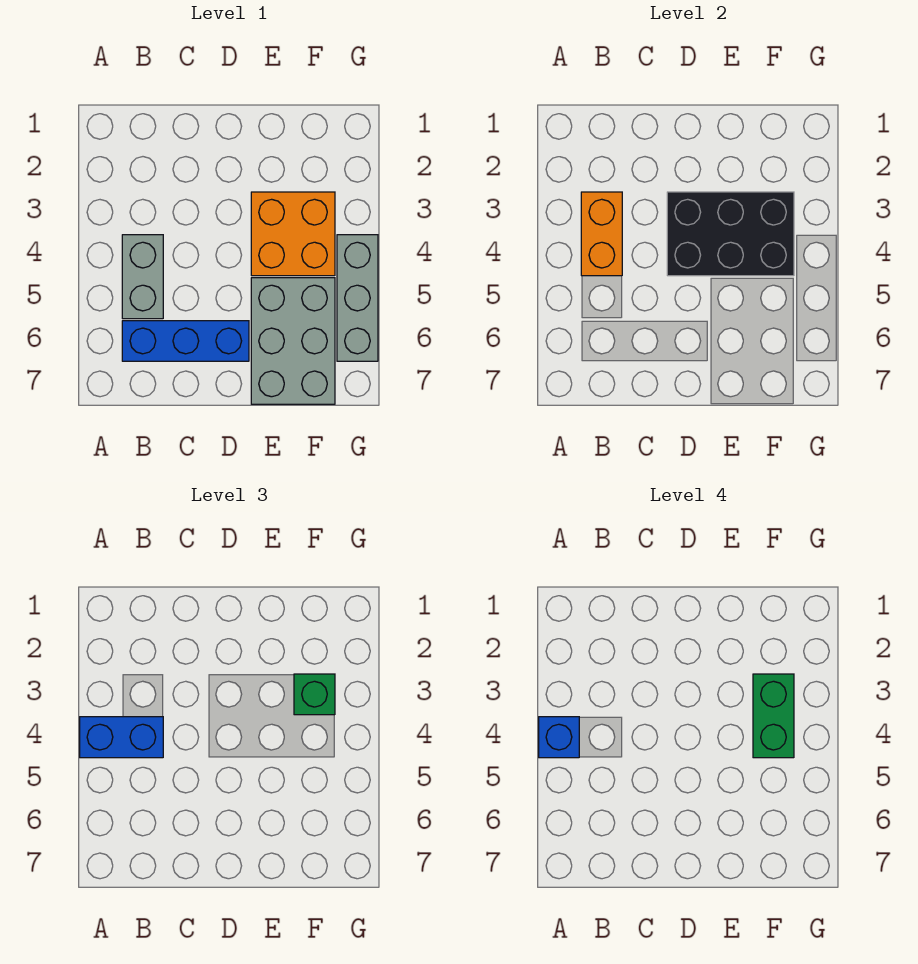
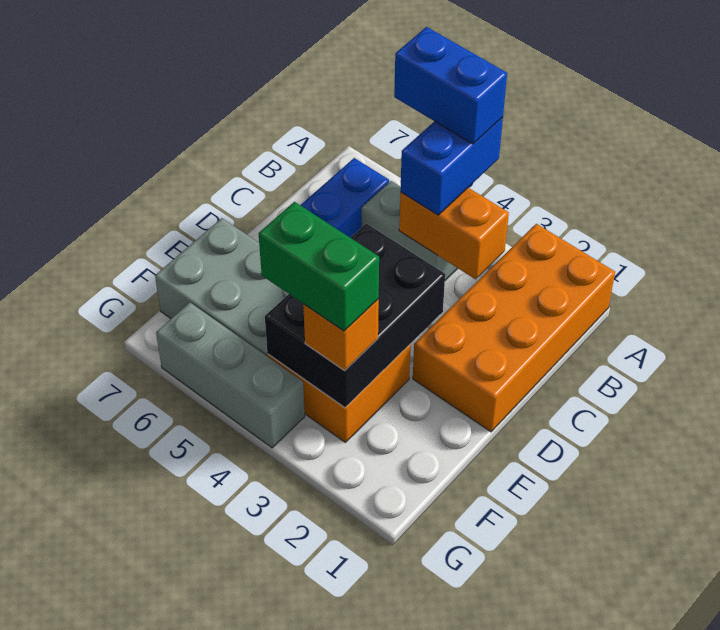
none -> orange brick A1:D2 level 1
blue brick A4 level 4 -> blue brick A4:A5 level 4
green brick F3 level 3 -> orange brick F3 level 3

